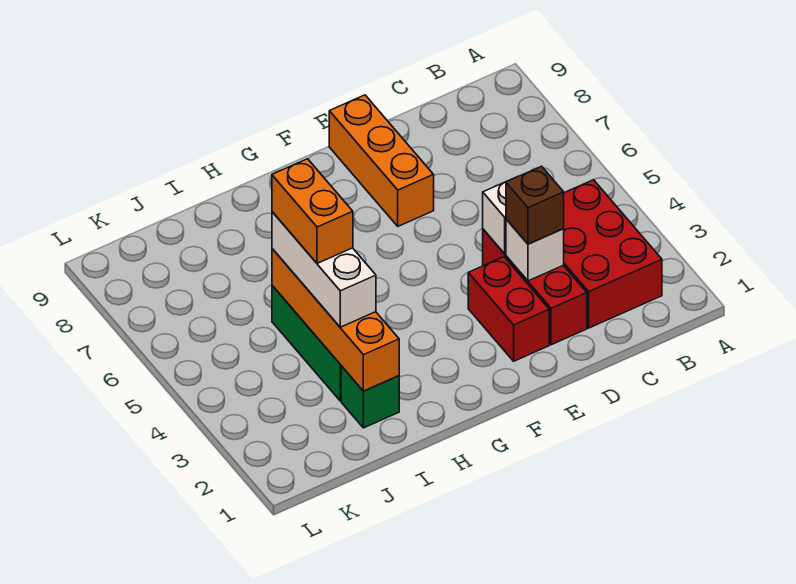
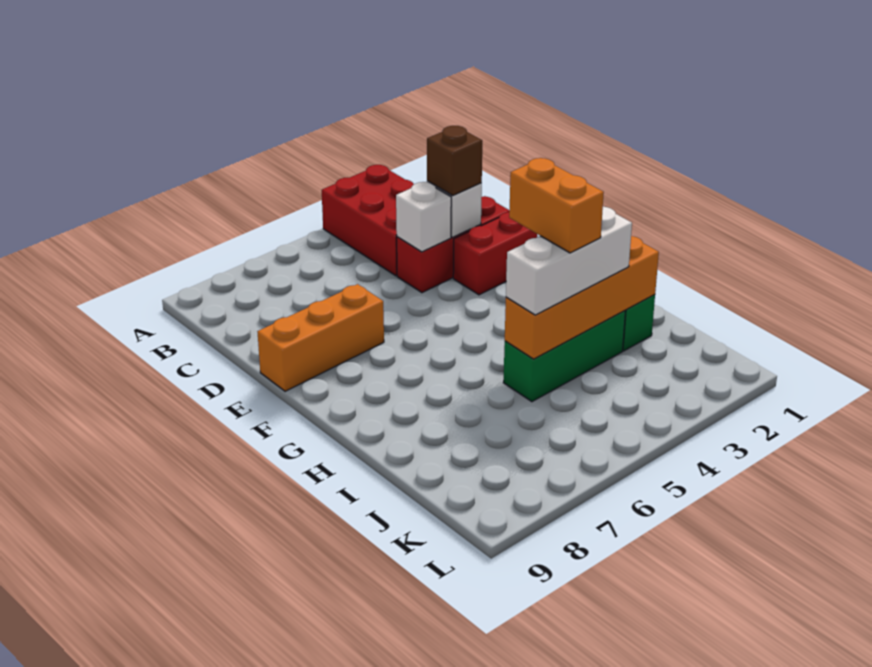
red brick B2:C4 level 1 -> red brick A3:C4 level 1
orange brick I4:I5 level 4 -> orange brick H4:I4 level 4

